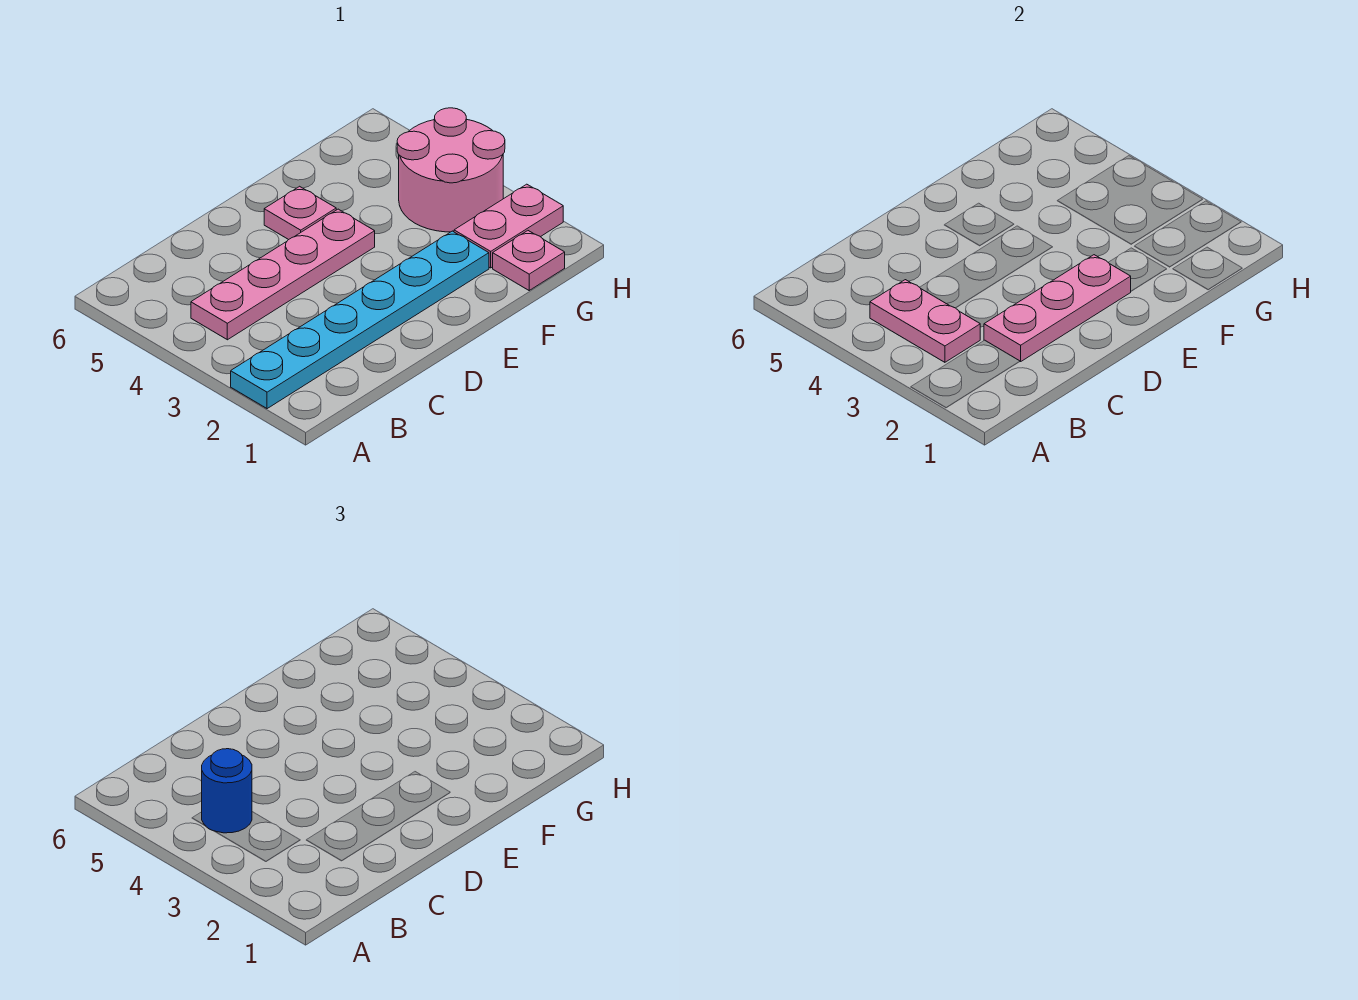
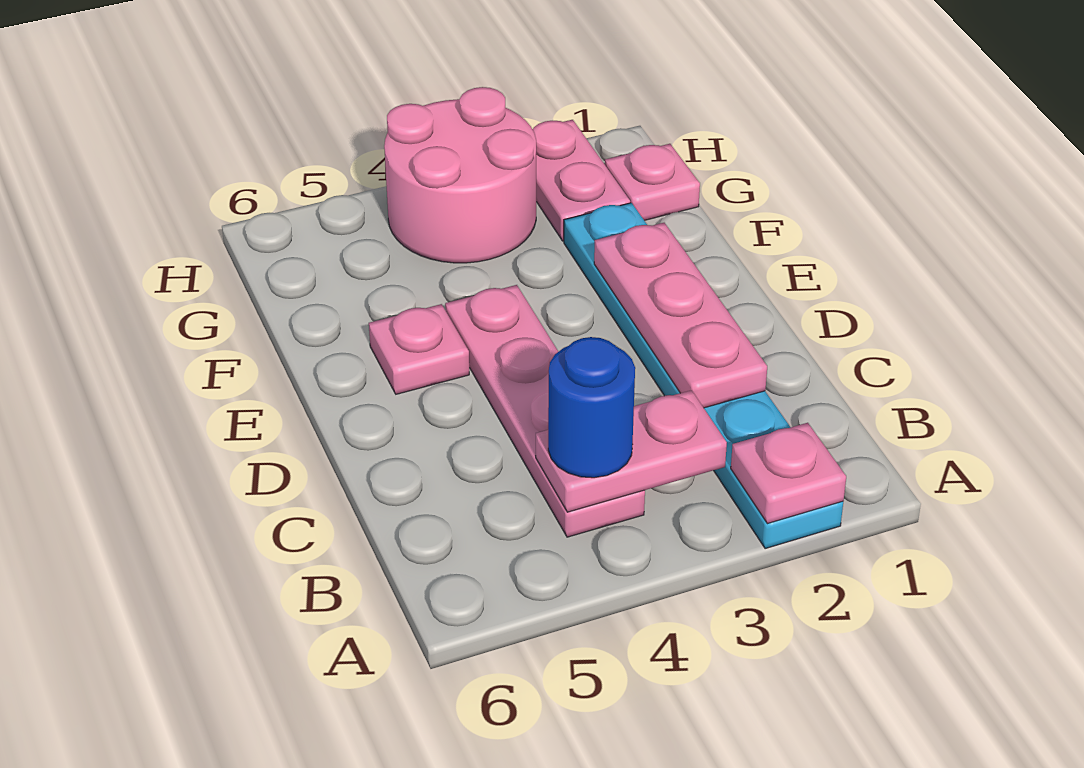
none -> pink plate A2 level 2

